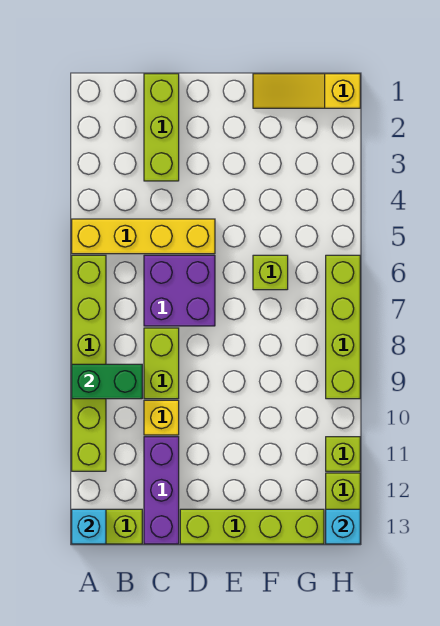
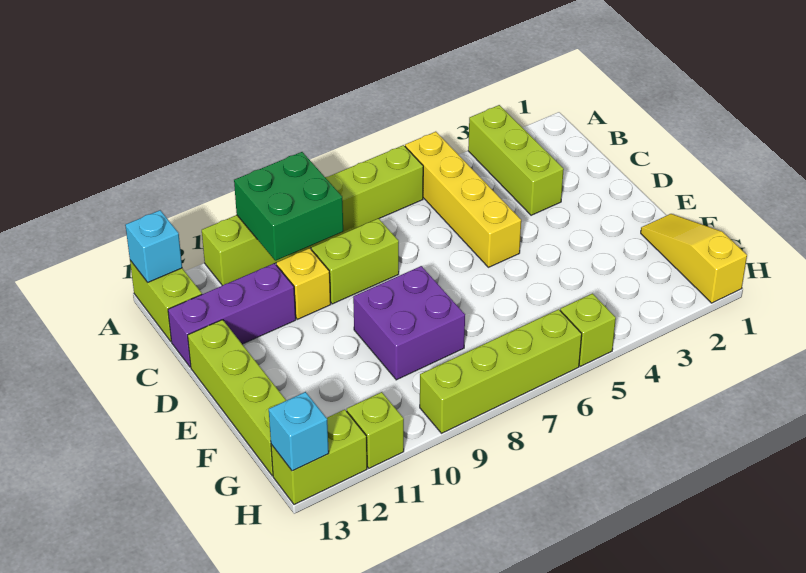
green brick A9:B9 level 2 -> green brick A9:B10 level 2
lime brick C1:C3 level 1 -> lime brick A3:C3 level 1
purple brick C6:D7 level 1 -> purple brick E8:F9 level 1
lime brick F6 level 1 -> lime brick H5 level 1

